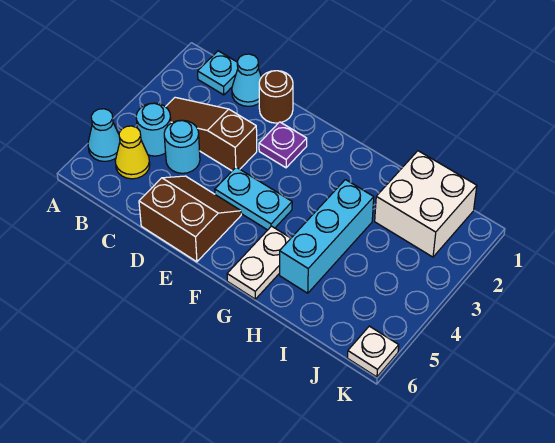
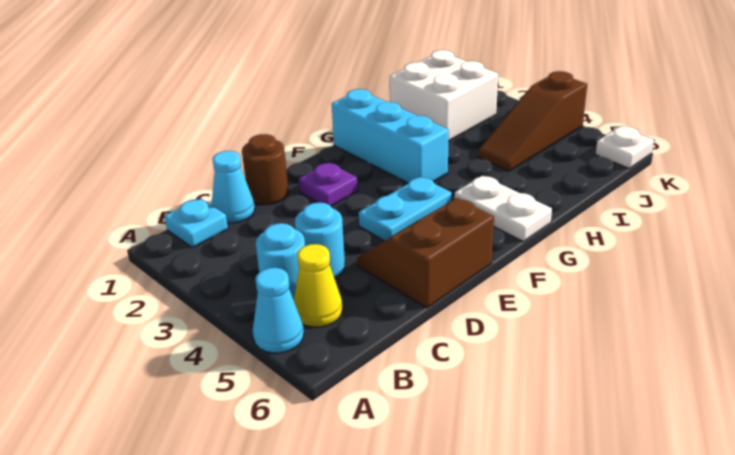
brown slope B3:D3 level 1 top D -> brown slope I4:K4 level 1 top K
cyan brick H3:H5 level 1 -> cyan brick G1:G3 level 1

